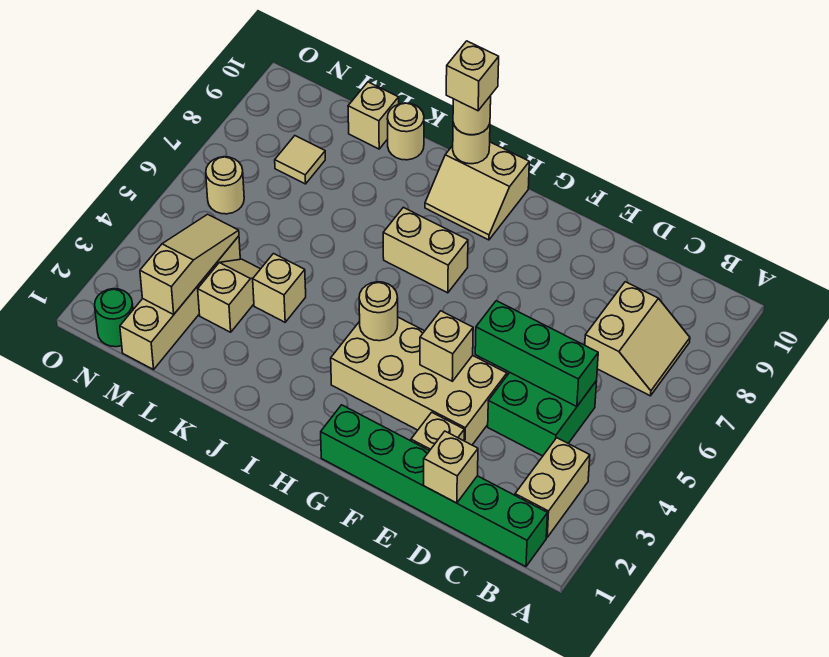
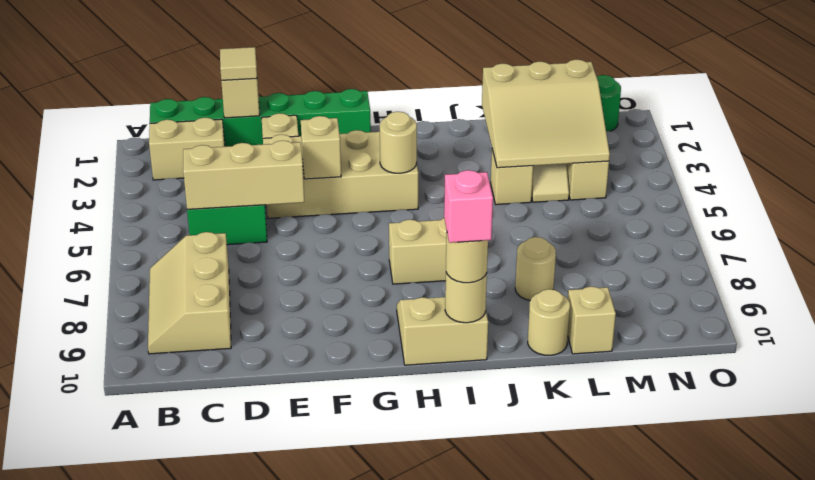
tan brick B2:B3 level 1 -> tan brick B2:C2 level 1
tan slope B7:C8 level 1 top C -> tan slope B7:C9 level 1 top C
green brick C5:E5 level 2 -> tan brick C5:E5 level 2
tan brick I10 level 4 -> pink brick I10 level 4
tan slope M2:M4 level 2 top 2 -> tan slope K2:M4 level 2 top 2
tan tile M8 level 1 -> tan tile D1 level 3
tan round brick N6 level 1 -> tan round brick K8 level 1

